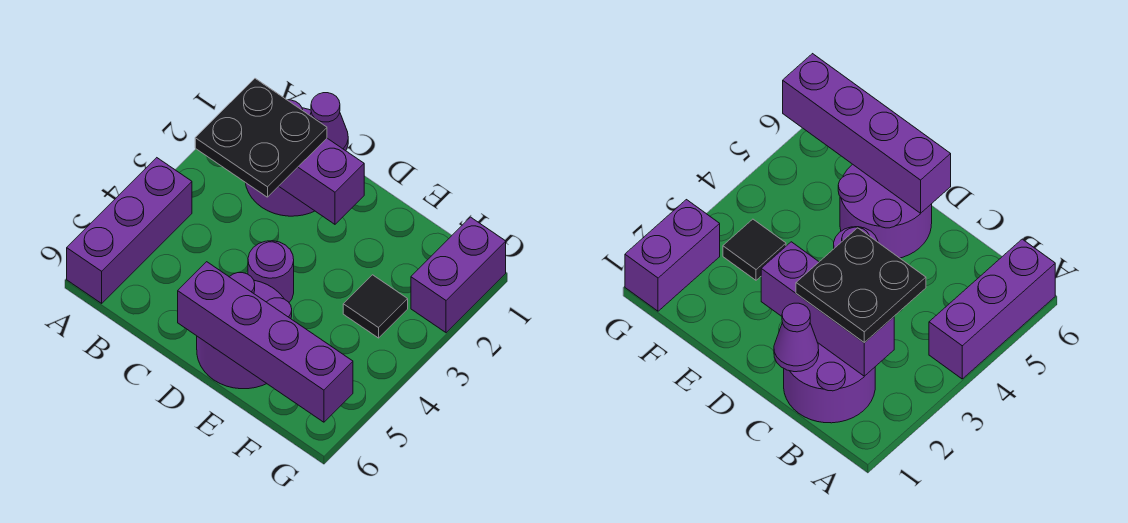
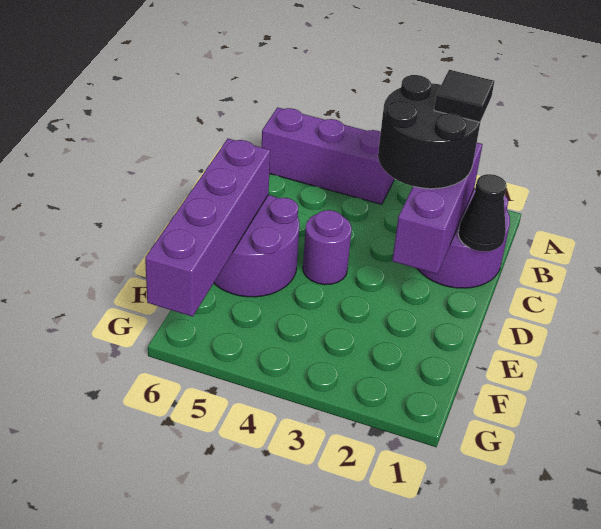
black plate B2:C3 level 3 -> black round brick B2:C3 level 3
purple cone C1 level 2 -> black cone C1 level 2
black tile F3 level 1 -> black tile B2 level 4
purple brick G1:G2 level 1 -> none

